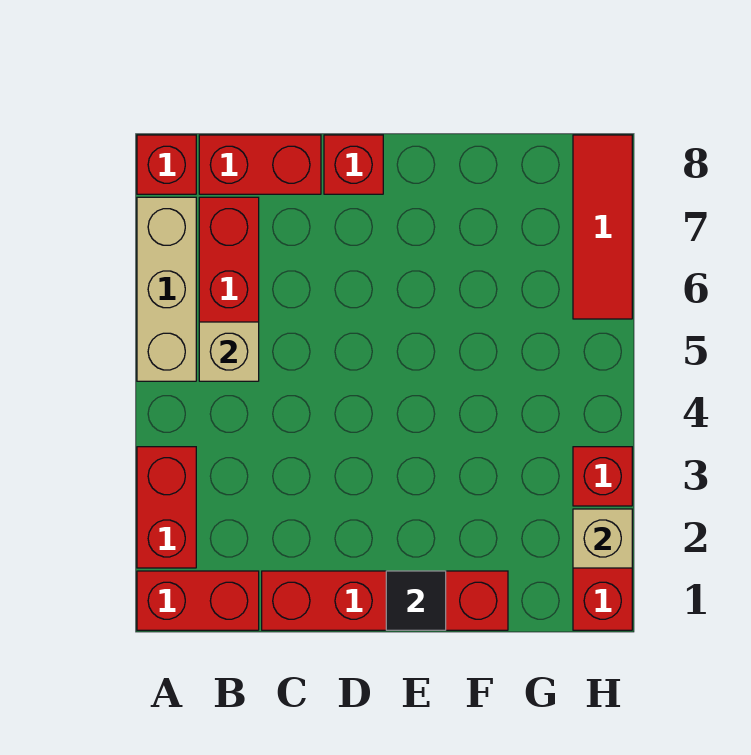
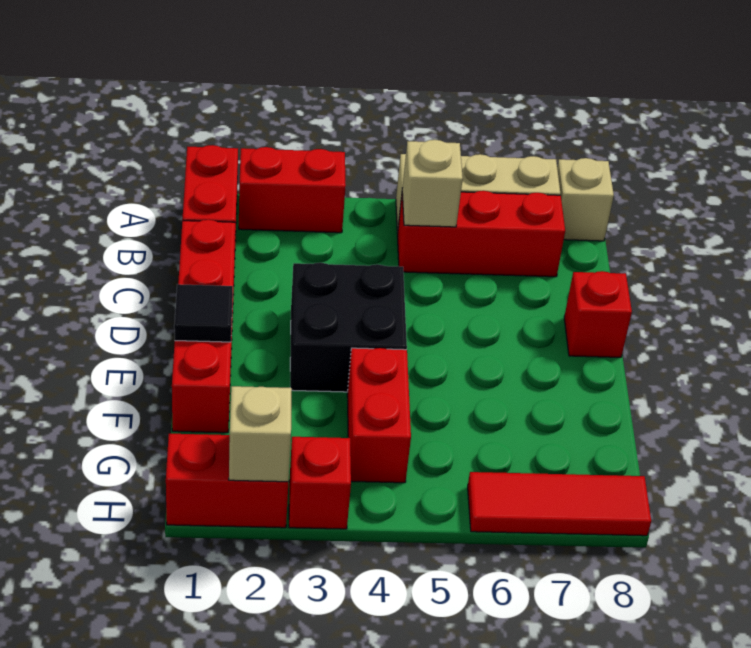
red brick A8 level 1 -> tan brick A8 level 1
red brick B8:C8 level 1 -> red brick F4:G4 level 1
none -> black brick D3:E4 level 1

